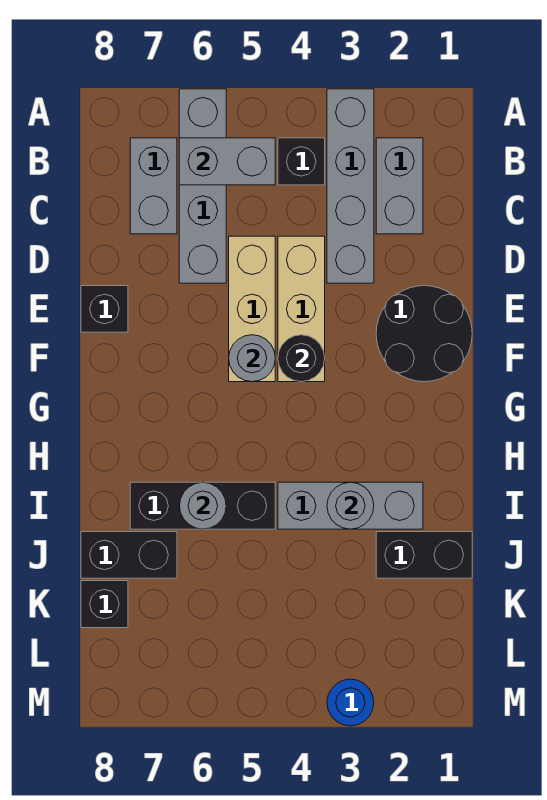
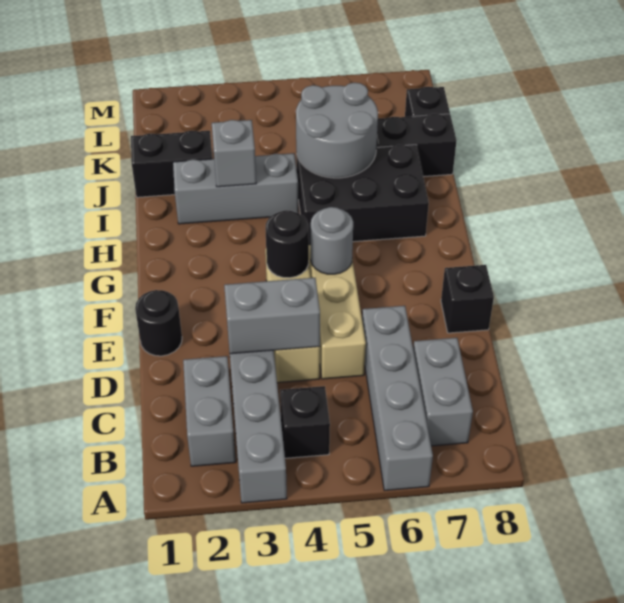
grey brick B5:B6 level 2 -> grey brick D3:D4 level 2
black round brick E1:F2 level 1 -> black round brick E1 level 1
grey round brick I3 level 2 -> grey brick I3 level 2
black brick I5:I7 level 1 -> black brick H5:I7 level 1
grey round brick I6 level 2 -> grey round brick I5:J6 level 2
blue round brick M3 level 1 -> none

